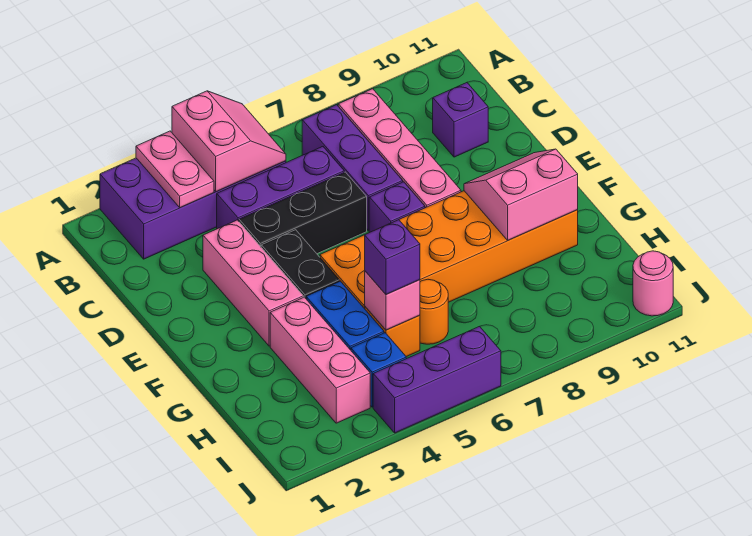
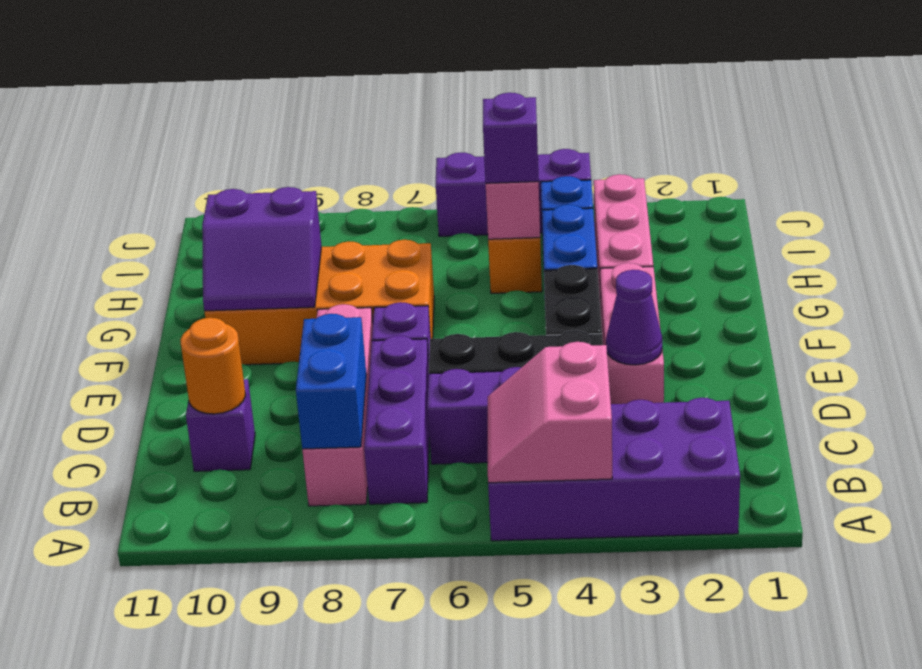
pink plate A3:B3 level 2 -> none
none -> blue brick B8:C8 level 2
none -> purple cone D3 level 2
orange brick F5:G10 level 1 -> orange brick F7:G10 level 1
pink slope F9:G10 level 2 top G -> purple slope F9:G10 level 2 top G
orange round brick H6 level 1 -> orange round brick C10 level 2
pink round brick J11 level 1 -> none

